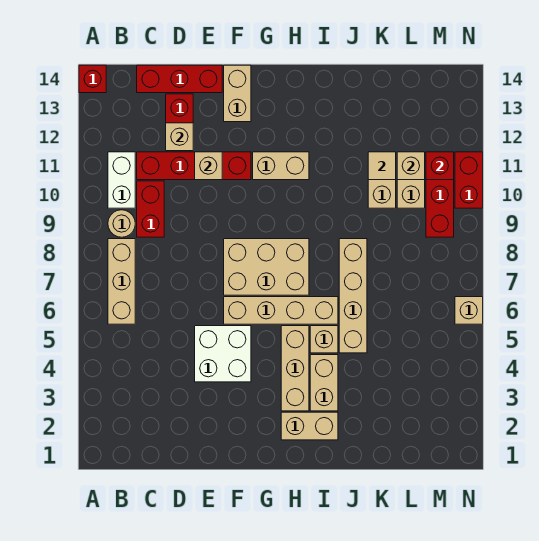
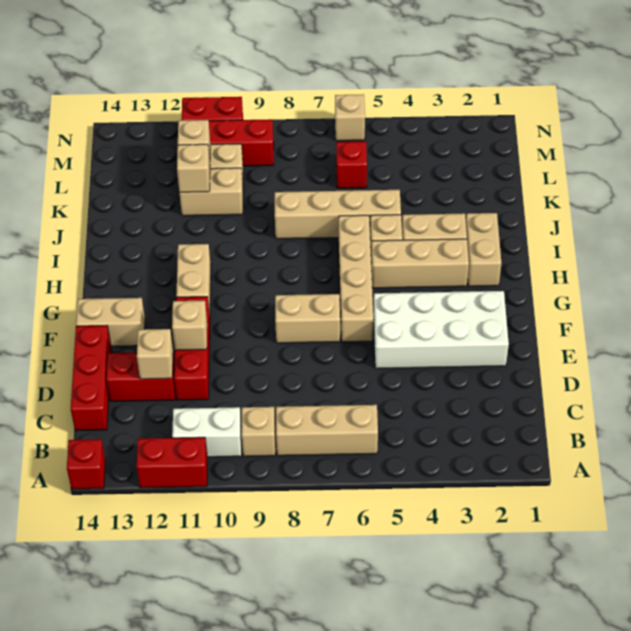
tan round brick B9 level 1 -> tan brick B9 level 1
red brick C9:C10 level 1 -> red brick A11:A12 level 1
red brick C11:F11 level 1 -> red brick D11:F11 level 1
white brick E4:F5 level 1 -> white brick E2:F5 level 1
tan brick F7:H8 level 1 -> tan brick F7:F8 level 1
tan tile K11 level 2 -> tan brick K11 level 2
red brick M11 level 2 -> red brick L6 level 1

